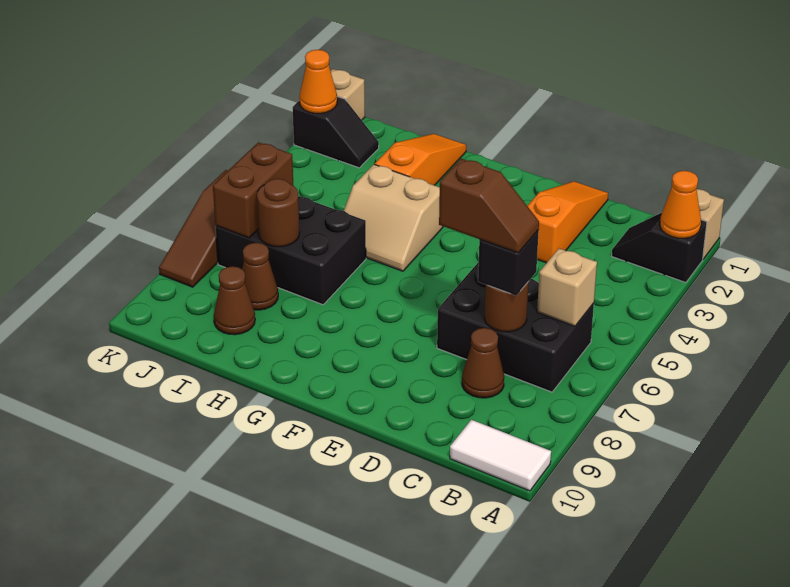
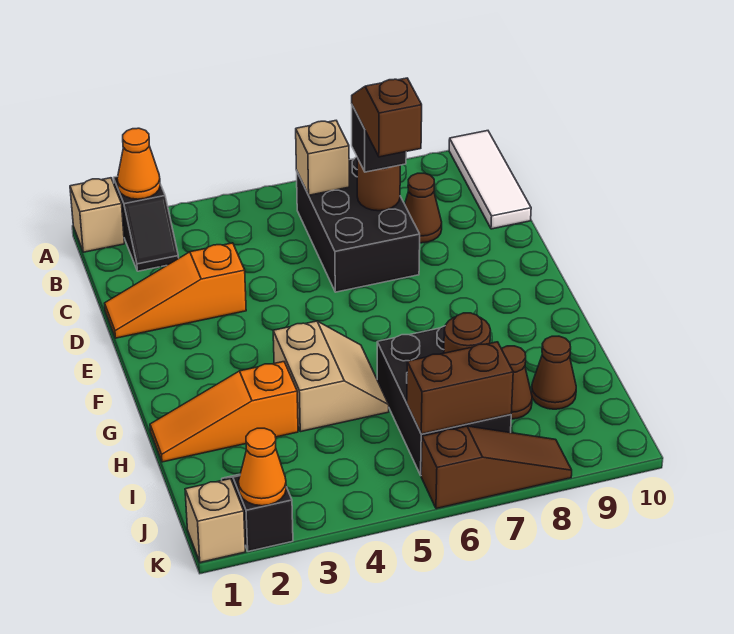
white tile A10:B10 level 1 -> white tile A10:C10 level 1

